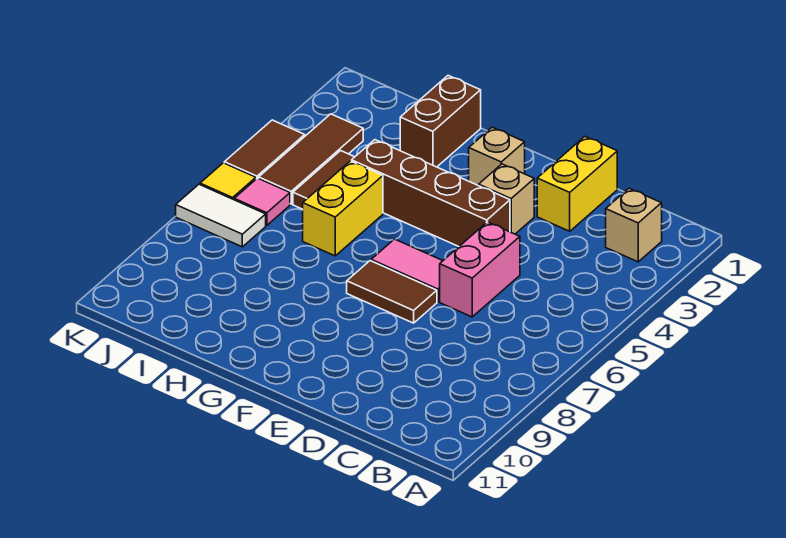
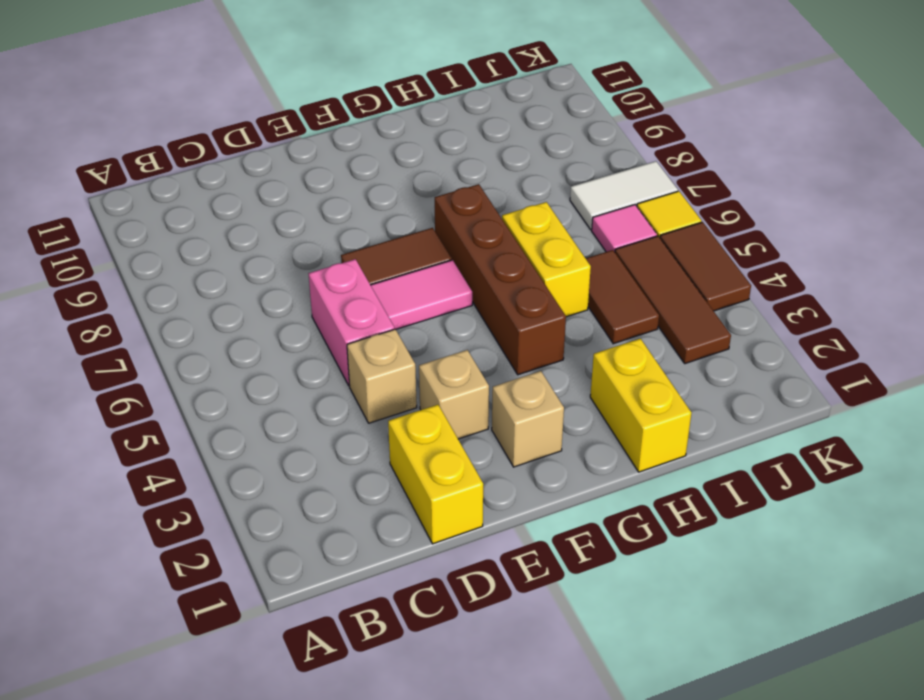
tan brick B2 level 1 -> tan brick D4 level 1
brown brick E4:H4 level 1 -> brown brick G4:G7 level 1
brown brick H1:H2 level 1 -> yellow brick H1:H2 level 1

